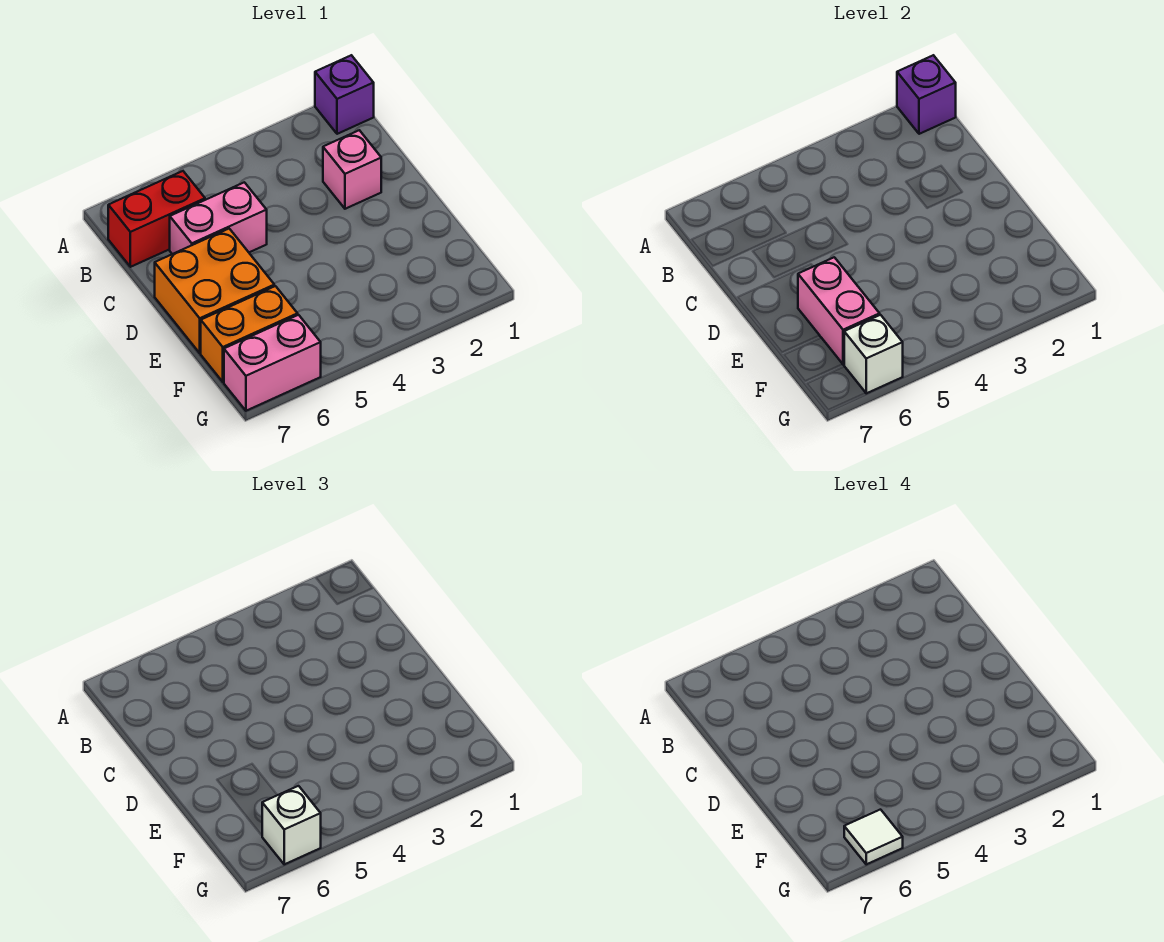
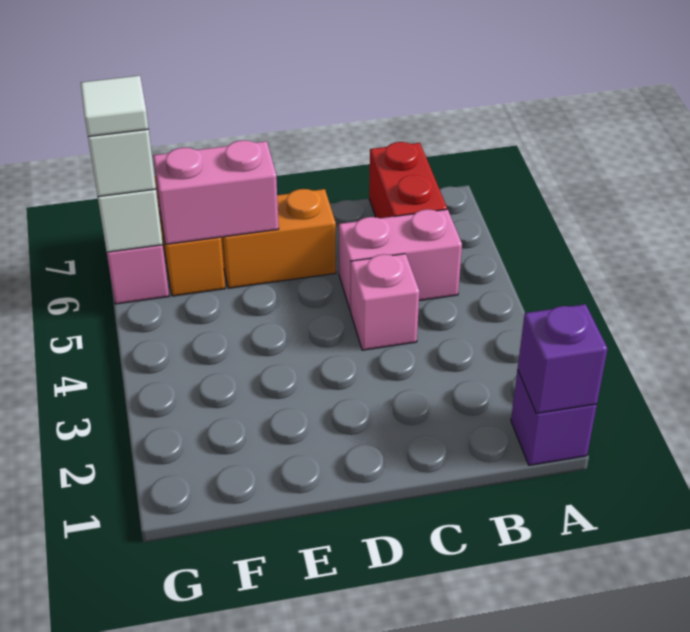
pink brick C2 level 1 -> pink brick C4 level 1
pink brick C5:C6 level 1 -> pink brick B5:C5 level 1
orange brick D6:E7 level 1 -> orange brick D6:E6 level 1

